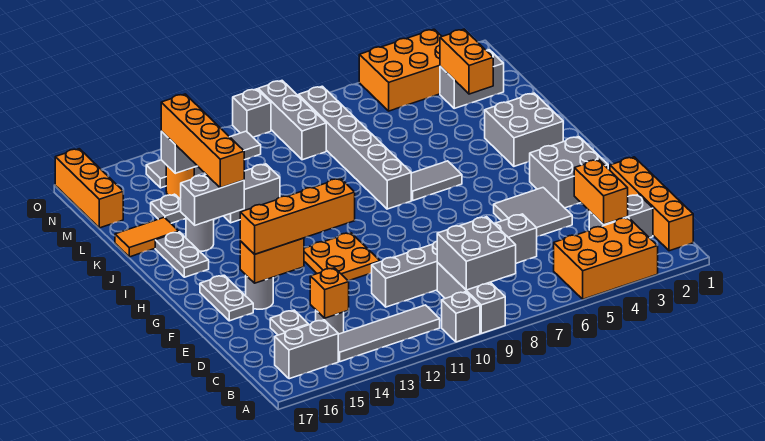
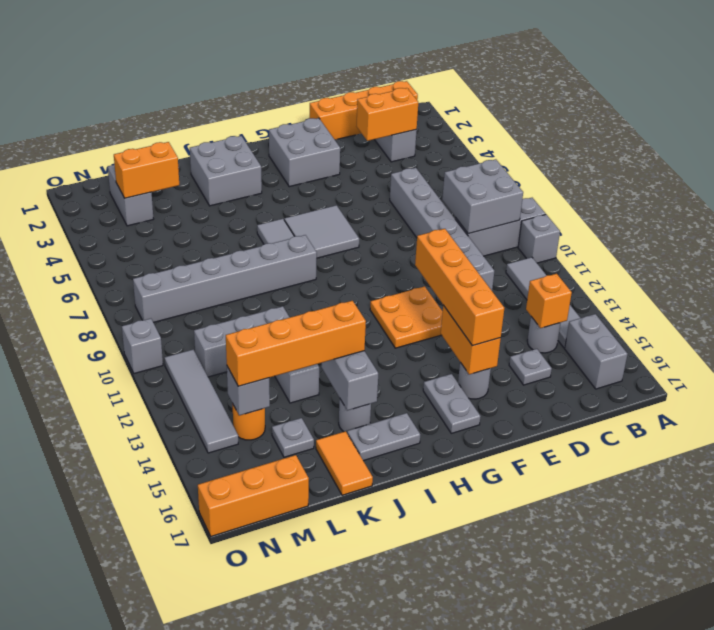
orange brick A3:B5 level 1 -> none
grey tile E4:F5 level 1 -> grey tile G6:H7 level 1
grey plate F16:G16 level 1 -> grey plate G15:G16 level 1
grey brick M9:O9 level 1 -> grey brick K11:M11 level 1
orange brick N3:O5 level 1 -> none

